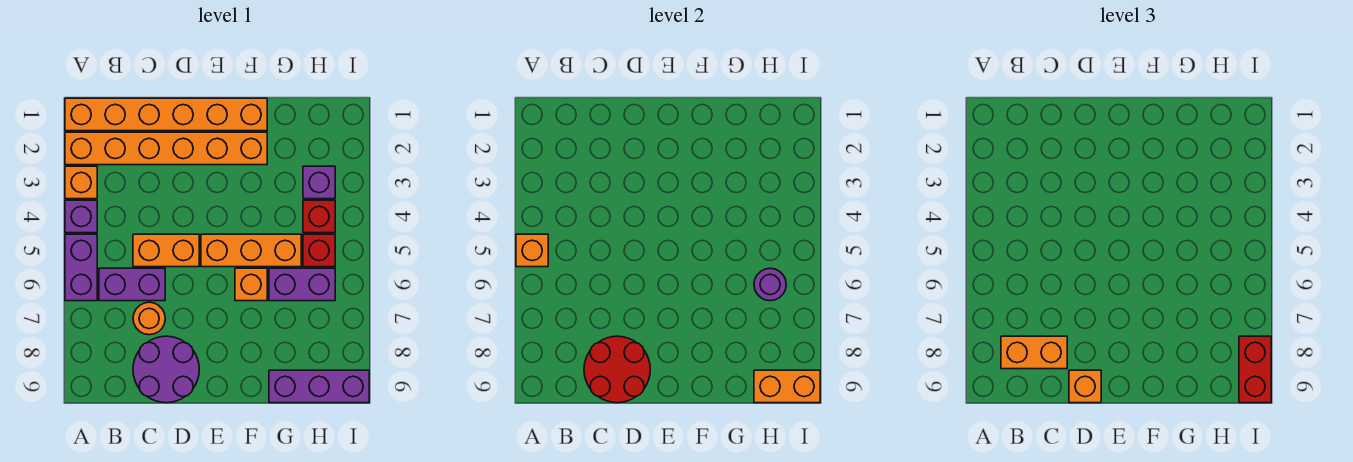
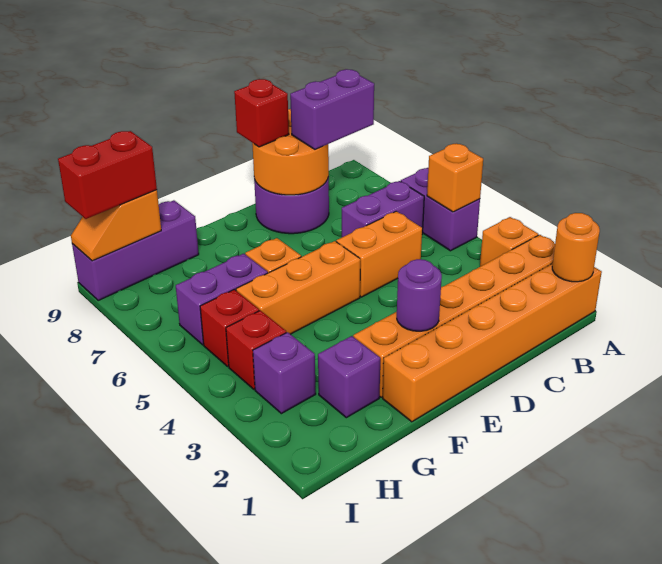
purple brick A4 level 1 -> purple brick G2 level 1
orange brick B8:C8 level 3 -> purple brick B8:C8 level 3
orange round brick C7 level 1 -> orange round brick A1 level 2
red round brick C8:D9 level 2 -> orange round brick C8:D9 level 2
orange brick D9 level 3 -> red brick D9 level 3
purple round brick H6 level 2 -> purple round brick E2 level 2
orange brick H9:I9 level 2 -> orange slope H9:I9 level 2 top H
red brick I8:I9 level 3 -> red brick H9:I9 level 3

